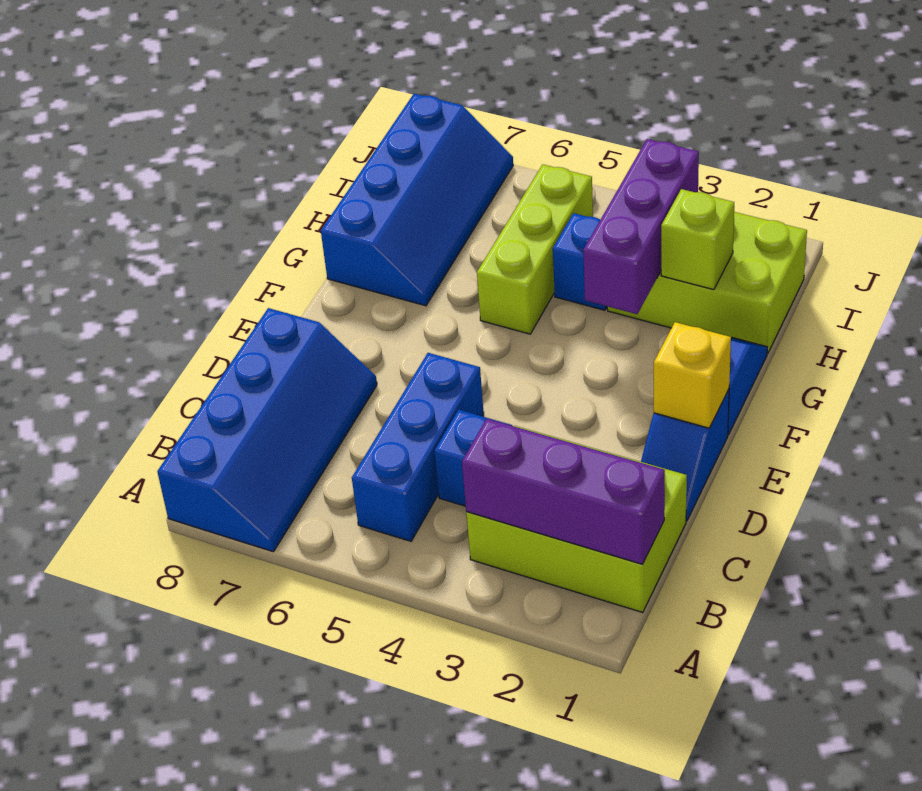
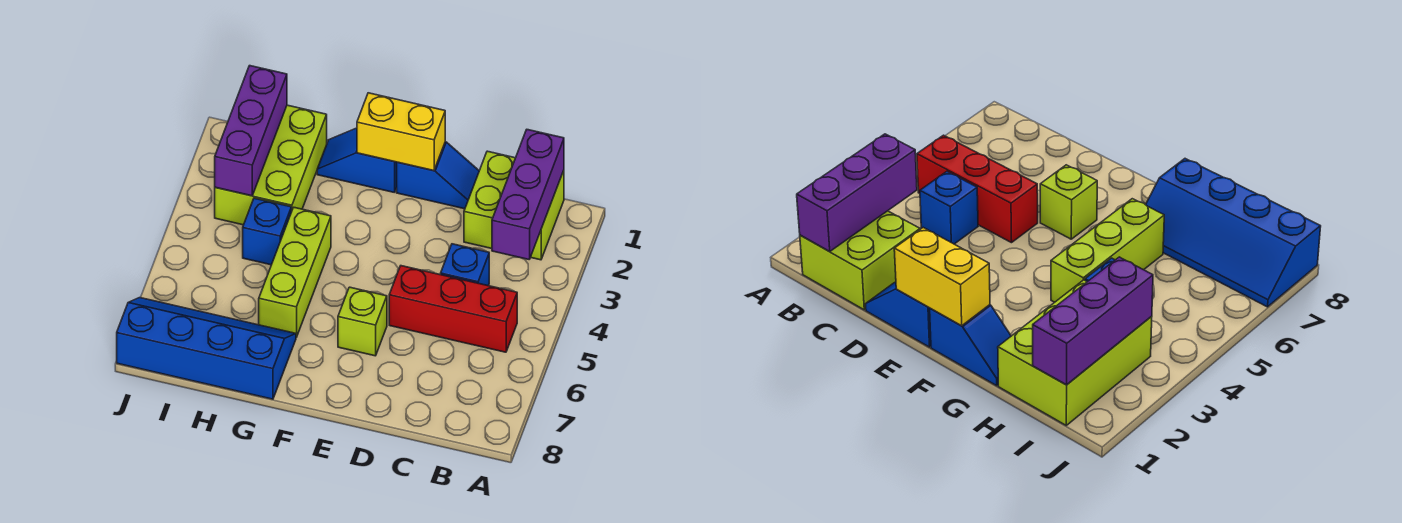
blue slope A7:D8 level 1 top 8 -> none
lime brick B1:C3 level 1 -> lime brick B1:C2 level 1
blue brick B5:D5 level 1 -> red brick B5:D5 level 1
yellow brick E1 level 2 -> yellow brick E1:F1 level 2
purple brick G3:I3 level 2 -> purple brick I1:I3 level 2
lime brick G5:I5 level 1 -> lime brick G4:G6 level 1
lime brick H2 level 2 -> lime brick E6 level 1

